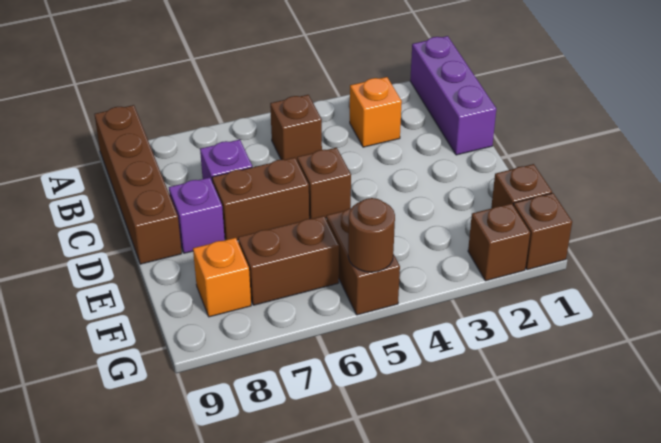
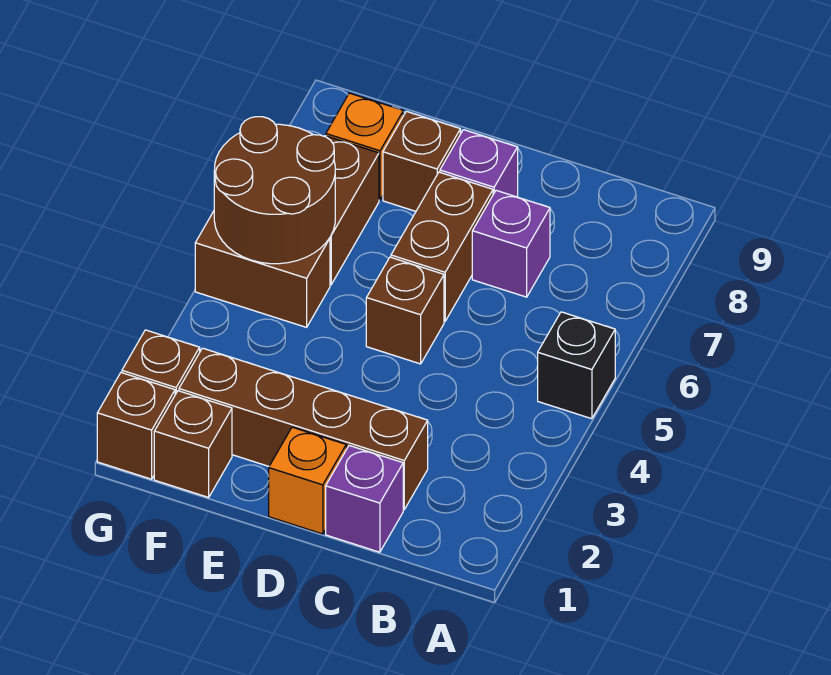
purple brick A1:C1 level 1 -> purple brick C1 level 1
none -> black brick A5 level 1
brown brick A9:D9 level 1 -> brown brick C2:F2 level 1
orange brick B3 level 1 -> orange brick D1 level 1
brown brick B5 level 1 -> brown brick E8 level 1
brown round brick G5 level 2 -> brown round brick F5:G6 level 2

